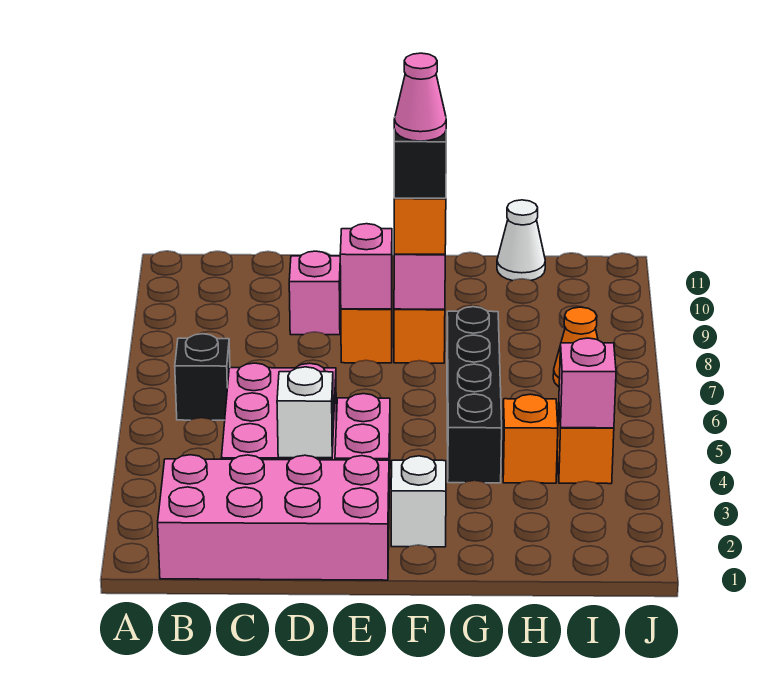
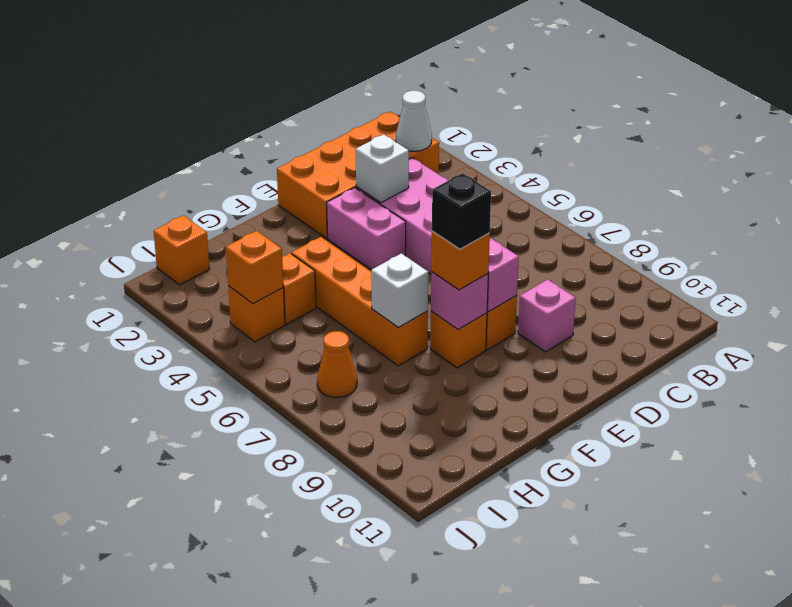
pink brick B1:E2 level 1 -> orange brick B1:E2 level 1
black brick B6 level 1 -> none
white brick F2 level 1 -> white brick G7 level 2
pink cone F8 level 5 -> none
black brick G4:G7 level 1 -> orange brick G4:G7 level 1
white cone H11 level 1 -> white cone B2 level 2
none -> orange brick I1 level 1
pink brick I4 level 2 -> orange brick I4 level 2

